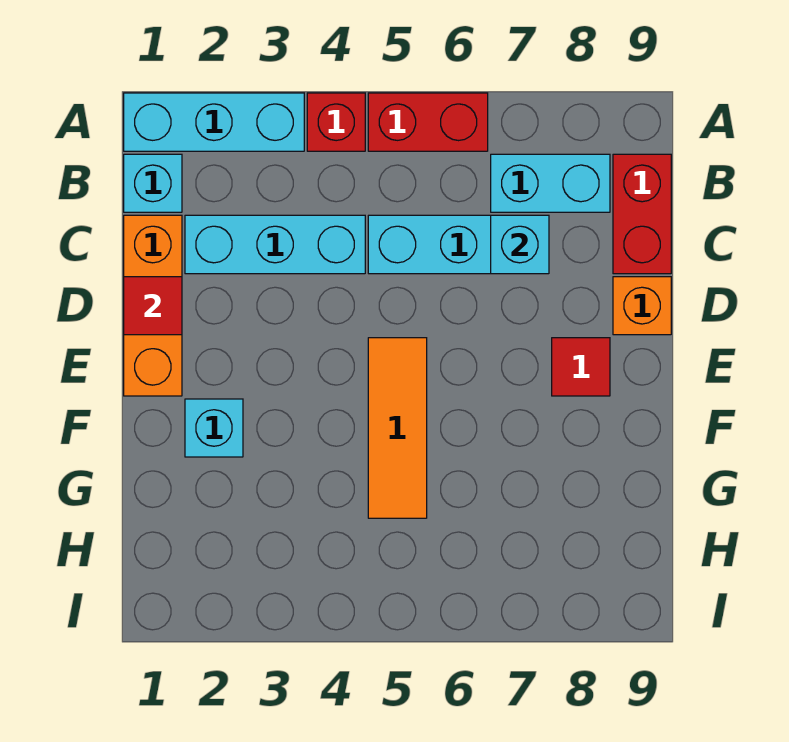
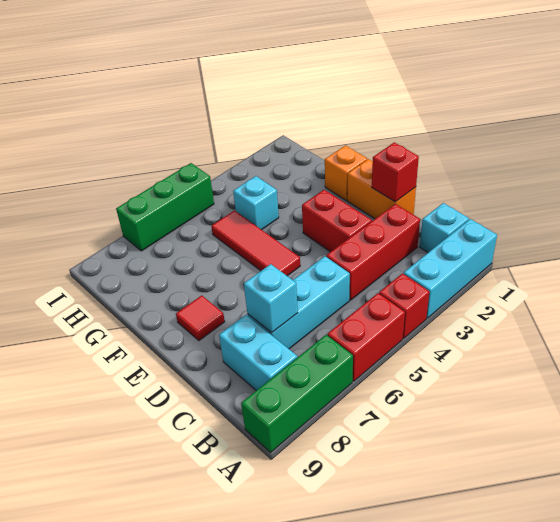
none -> green brick A7:A9 level 1
cyan brick B7:B8 level 1 -> cyan brick B8:C8 level 1
red brick B9:C9 level 1 -> red brick D3:E3 level 1
orange brick C1:E1 level 1 -> orange brick D1:E1 level 1
cyan brick C2:C4 level 1 -> red brick C2:C4 level 1
red tile D1 level 2 -> red brick D1 level 2
orange brick D9 level 1 -> orange brick F1 level 1
orange tile E5:G5 level 1 -> red tile E5:G5 level 1
cyan brick F2 level 1 -> cyan brick G4 level 1
none -> green brick I5:I7 level 1

